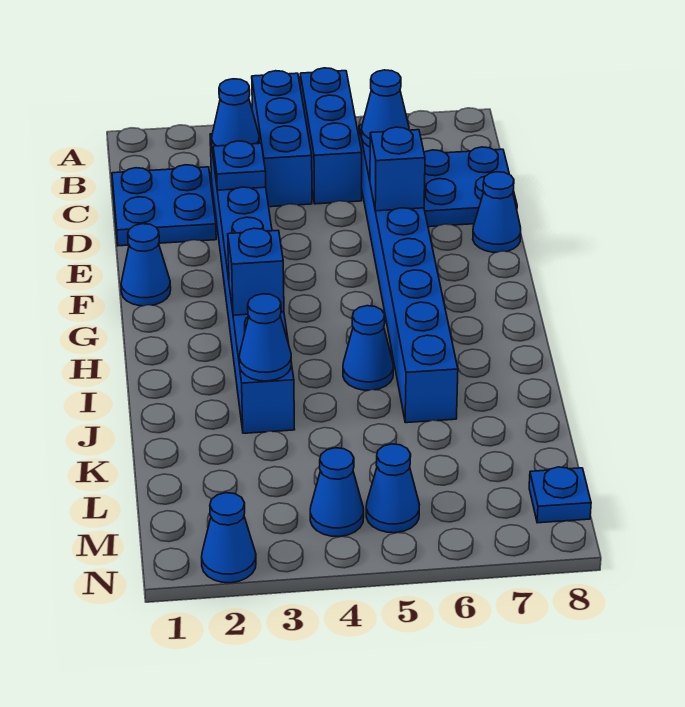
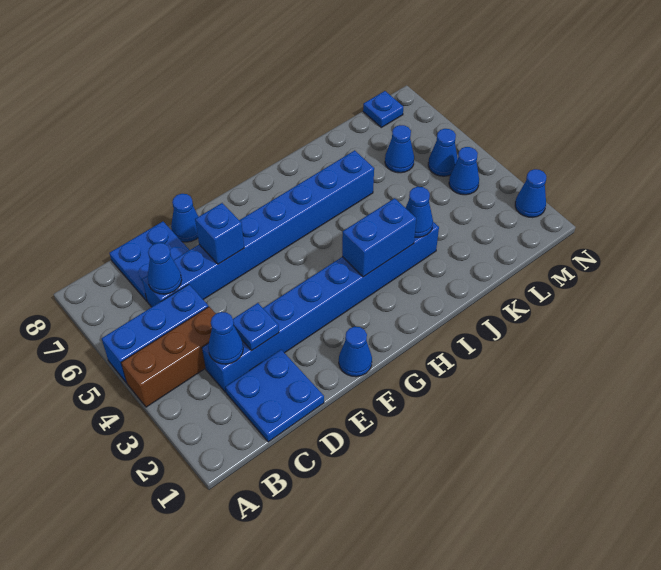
blue brick A4:C4 level 1 -> brown brick A4:C4 level 1
blue brick H3 level 2 -> blue brick H3:I3 level 2
blue cone I5 level 1 -> blue cone L6 level 1

